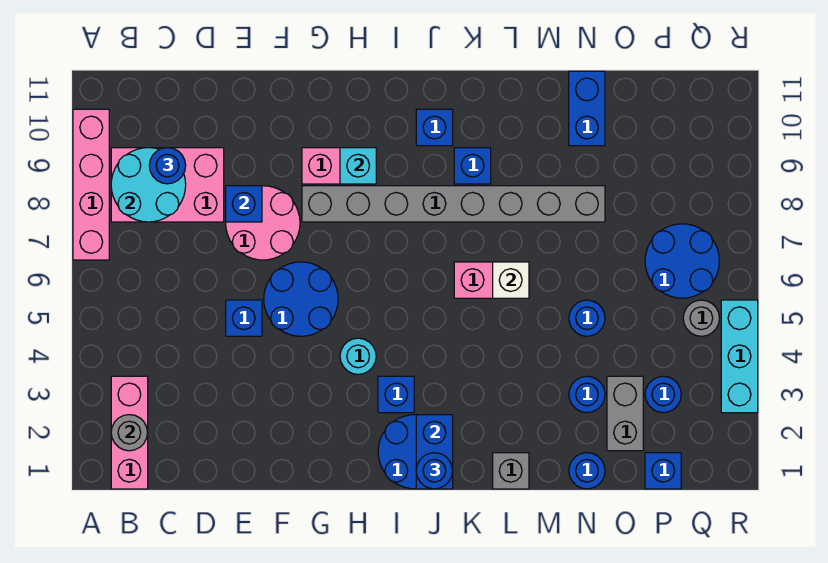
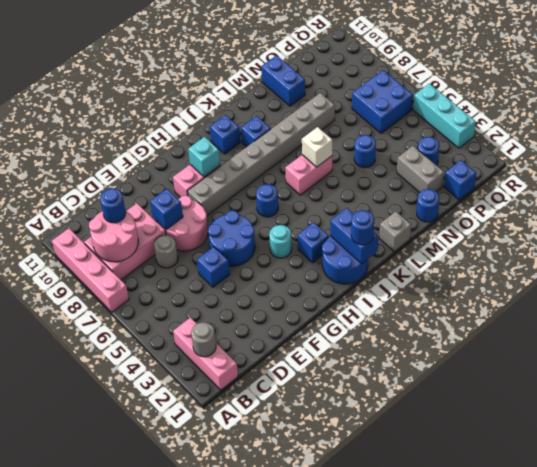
cyan round brick B8:C9 level 2 -> pink round brick B8:C9 level 2
blue round brick N3 level 1 -> blue round brick I6 level 1
blue round brick P6:Q7 level 1 -> blue brick P6:Q7 level 1
grey round brick Q5 level 1 -> grey round brick D7 level 1

